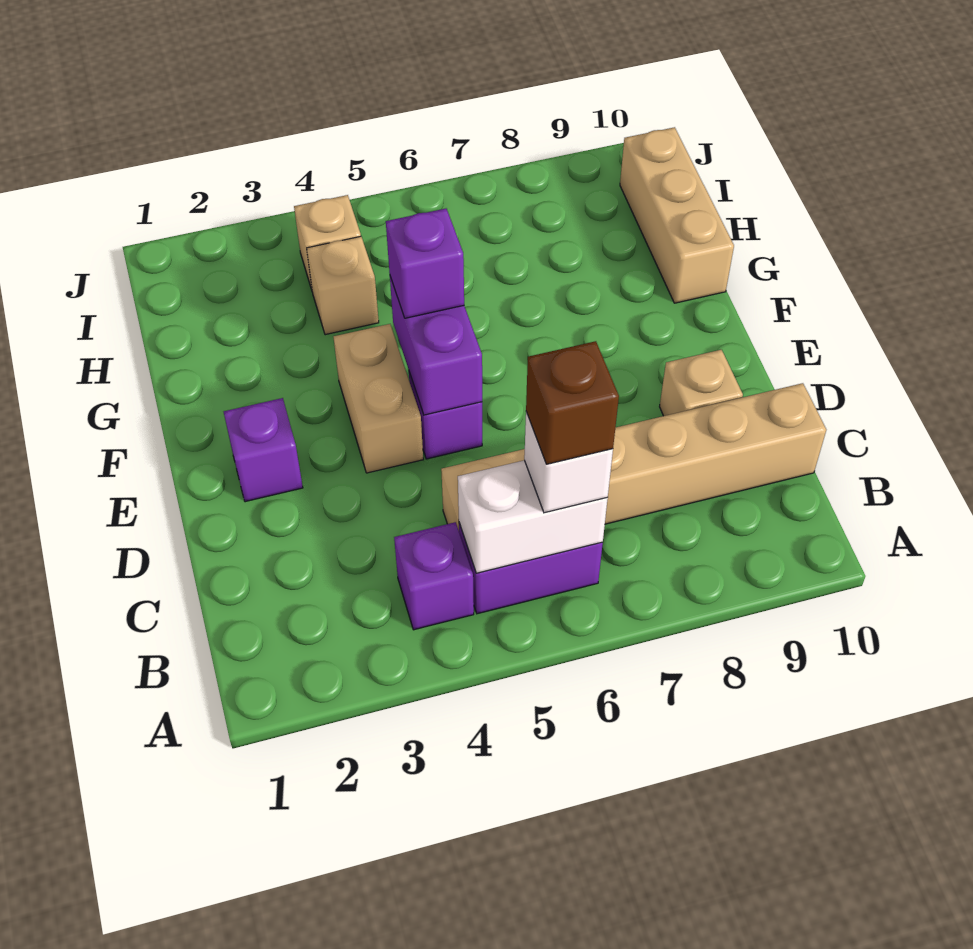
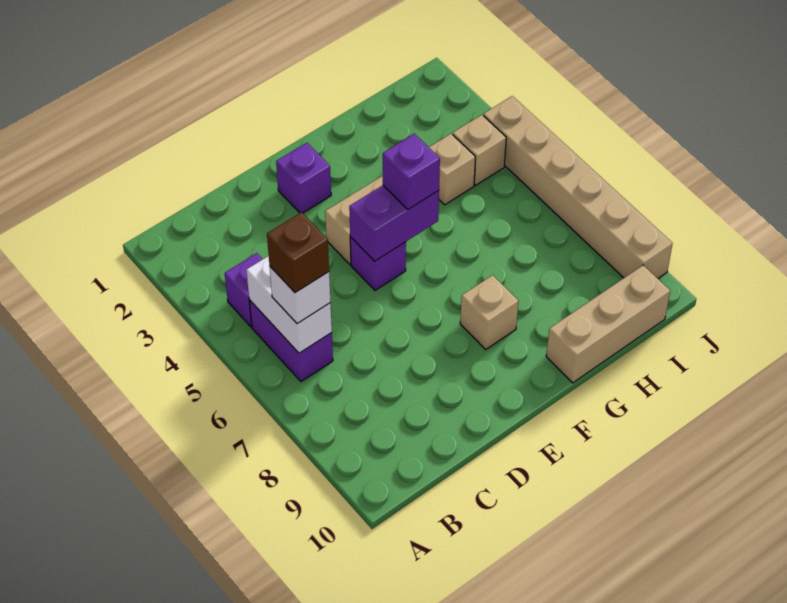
tan brick C5:C10 level 1 -> tan brick J4:J9 level 1
tan brick D9 level 1 -> tan brick F8 level 1

